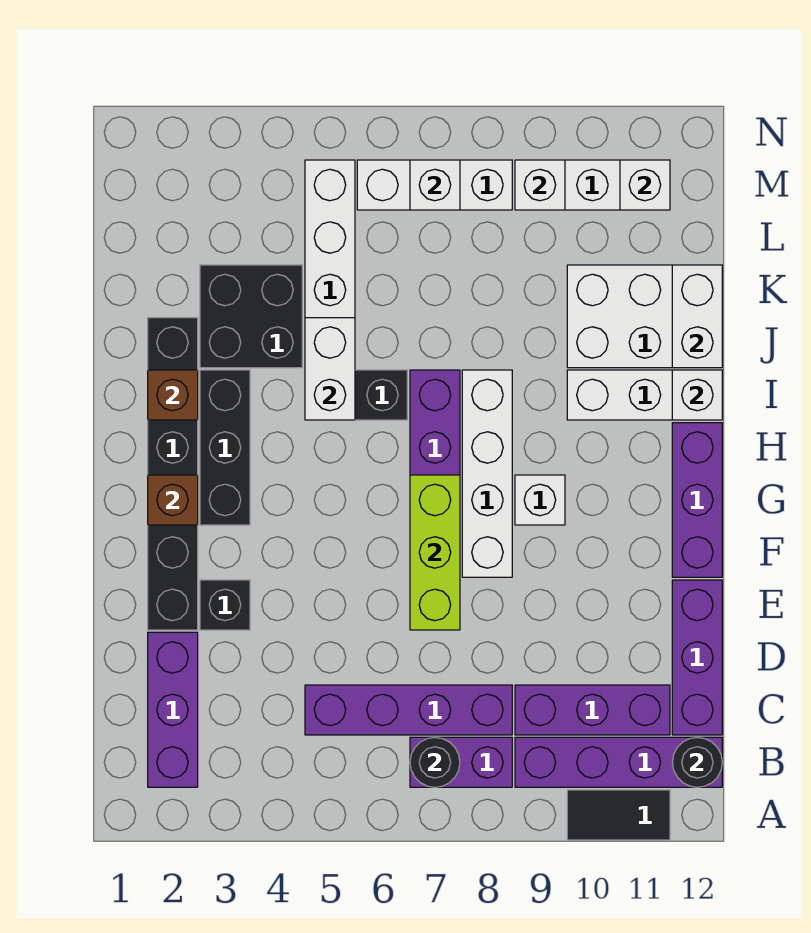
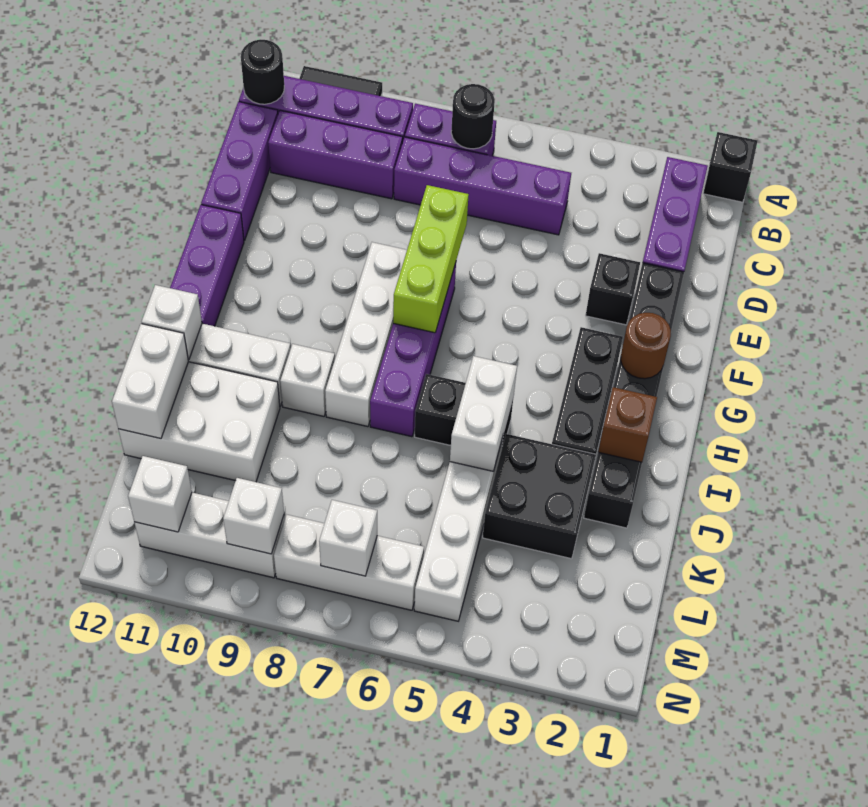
none -> black brick A1 level 1
brown brick G2 level 2 -> brown round brick G2 level 2
white brick G9 level 1 -> white brick I9 level 1

